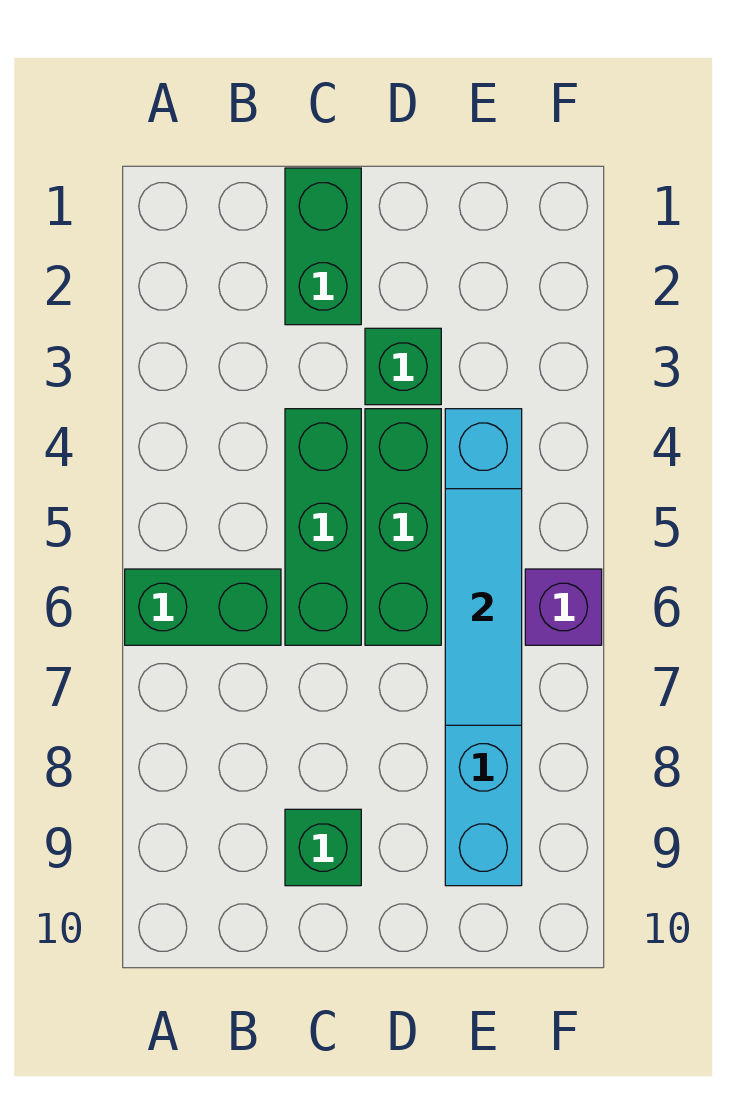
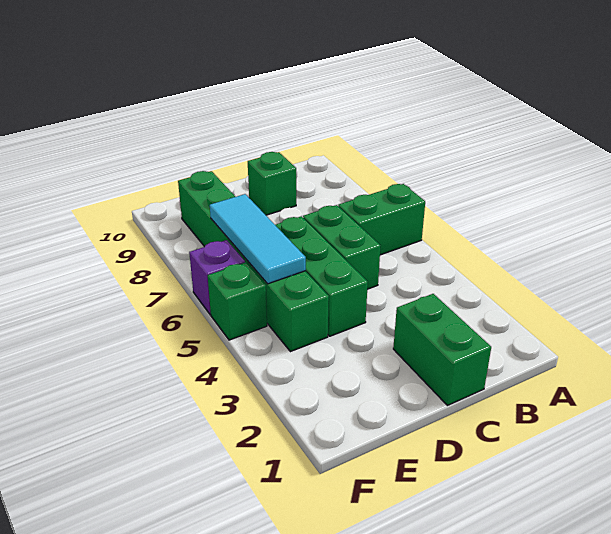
green brick C4:C6 level 1 -> green brick C5:C6 level 1
green brick D3 level 1 -> green brick F5 level 1
cyan brick E4:E9 level 1 -> green brick E4:E9 level 1

